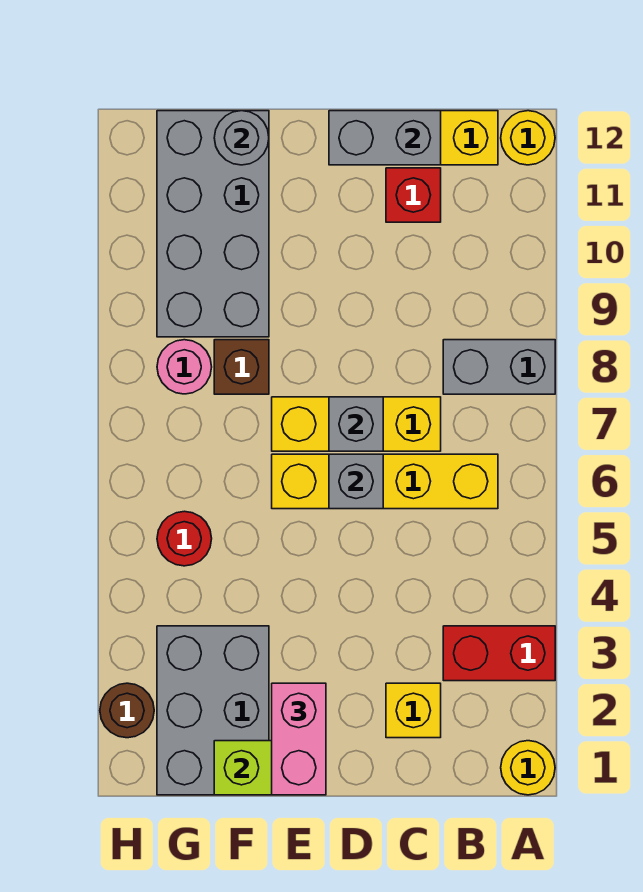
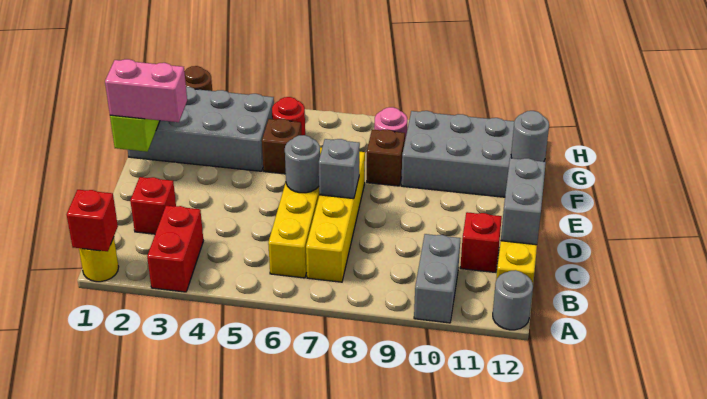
none -> red brick A1 level 2
grey brick A8:B8 level 1 -> grey brick A10:B10 level 1
yellow round brick A12 level 1 -> grey round brick A12 level 1
yellow brick C2 level 1 -> red brick C2 level 1
yellow brick C7:E7 level 1 -> yellow brick B7:E7 level 1
grey brick D6 level 2 -> grey round brick D6 level 2
grey brick F1:G3 level 1 -> grey brick F1:G4 level 1
none -> brown brick F5 level 1

